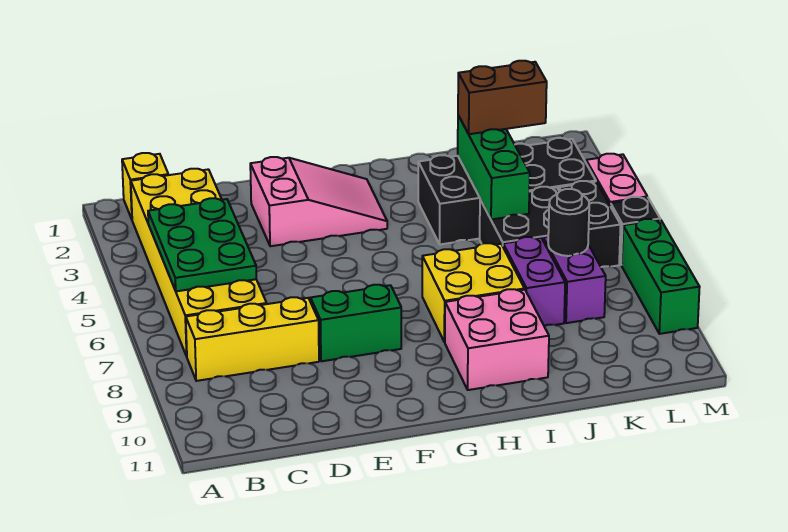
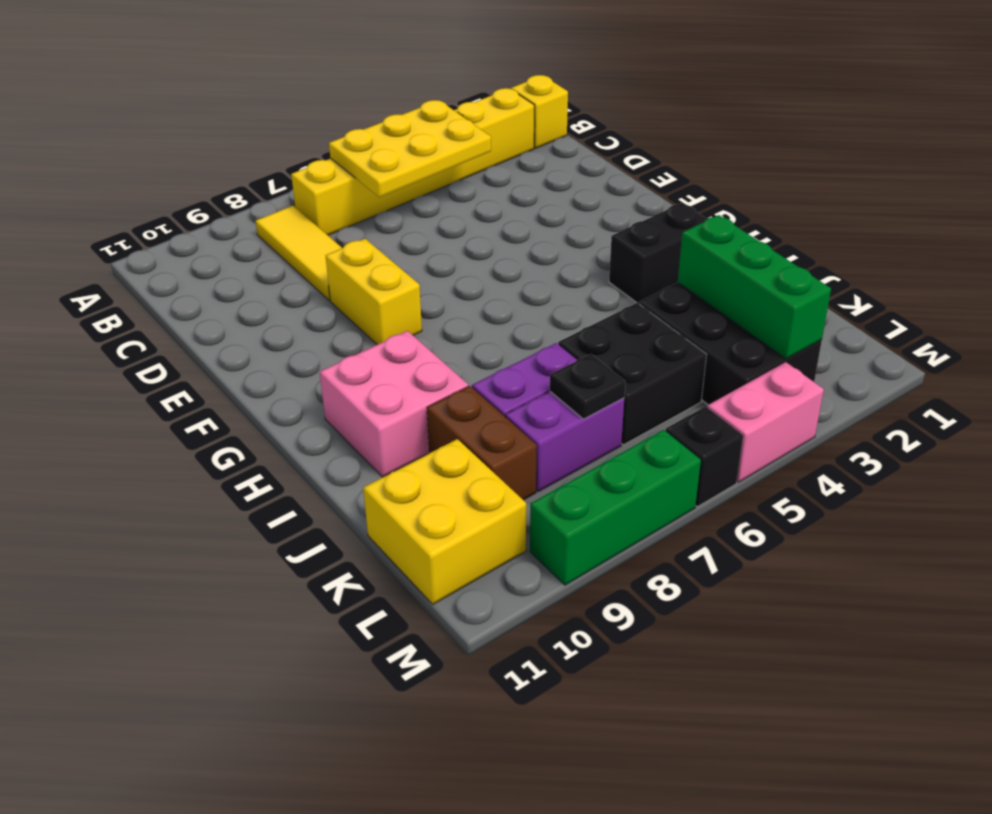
yellow brick B2:C7 level 1 -> yellow brick B2:B7 level 1
green plate B4:C6 level 2 -> yellow plate B4:C6 level 2
yellow brick B8:D8 level 1 -> yellow tile B8:D8 level 1
pink slope E2:G3 level 1 top E -> none
green brick E8:F8 level 1 -> yellow brick E8:F8 level 1
yellow brick H7:I8 level 1 -> yellow brick K10:L11 level 1
black brick I3:L4 level 1 -> black brick J3:L4 level 1
green brick J3:J5 level 2 -> green brick J3:L3 level 2
brown brick J3:K3 level 3 -> brown brick J9:K9 level 1
black round brick K7 level 2 -> black plate K7 level 2
black brick L5:L6 level 1 -> black brick H2:H3 level 1

